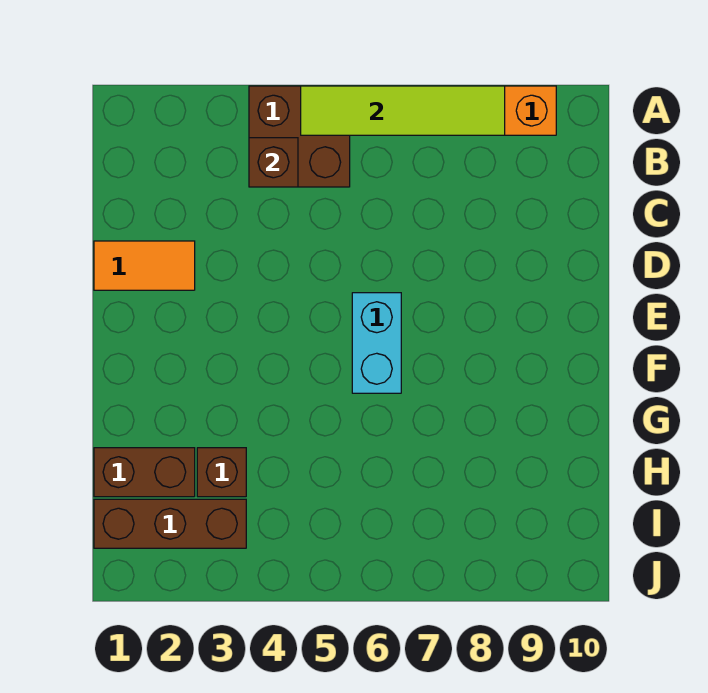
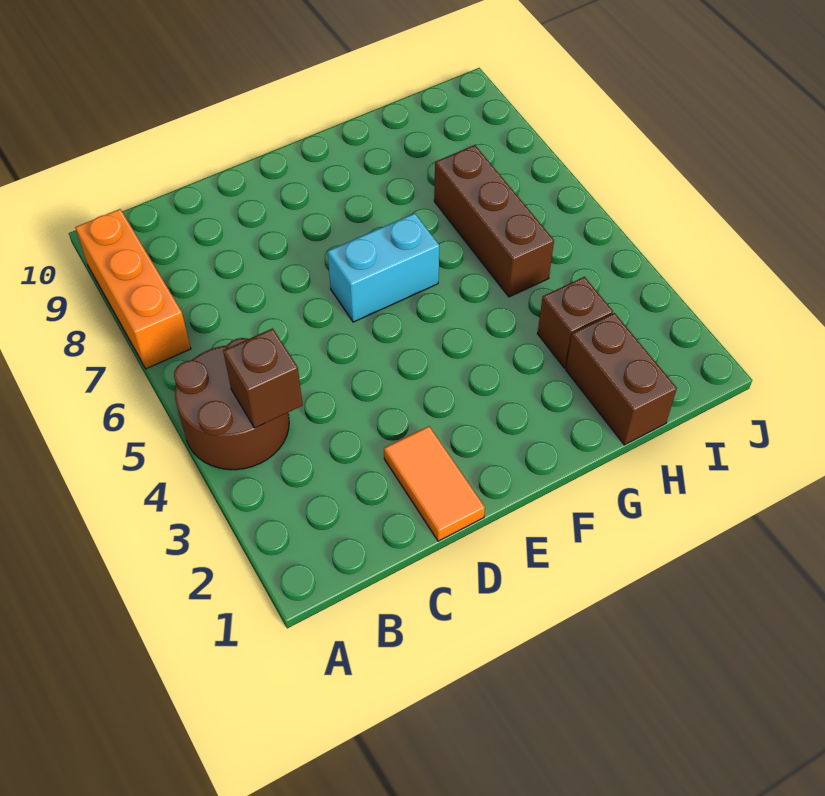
brown brick A4:B5 level 1 -> brown round brick A4:B5 level 1
lime tile A5:A8 level 2 -> none
brown brick I1:I3 level 1 -> brown brick H5:H7 level 1

